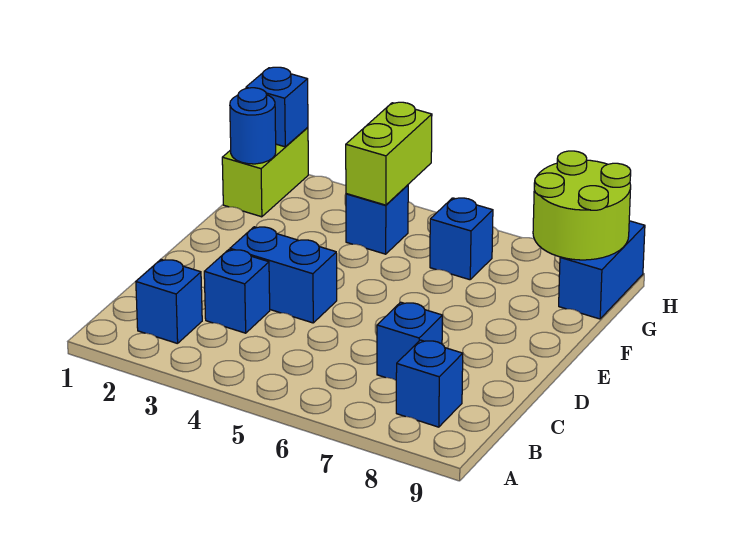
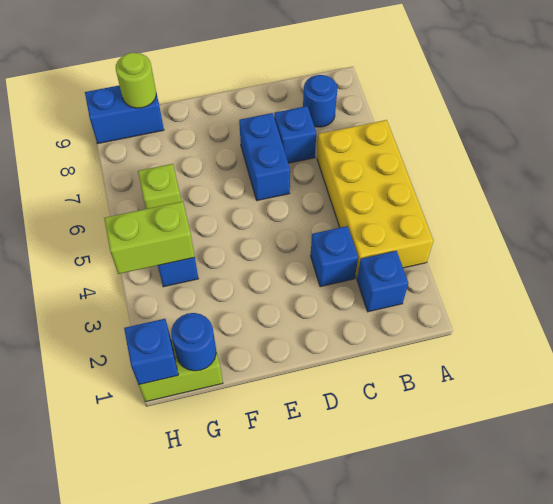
none -> yellow brick A3:B6 level 1
blue brick B8 level 1 -> blue round brick B8 level 1
blue brick D3:D4 level 1 -> blue brick D6:D7 level 1
blue brick G6 level 1 -> lime brick G6 level 1
lime round brick G8:H9 level 2 -> lime round brick G9 level 2

